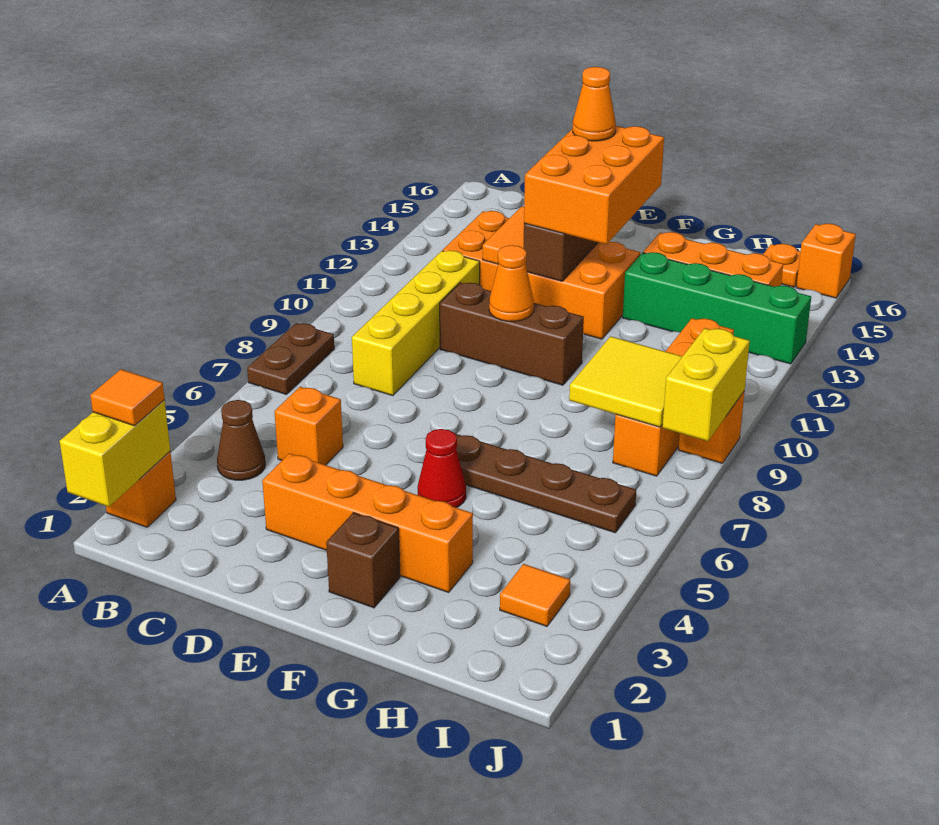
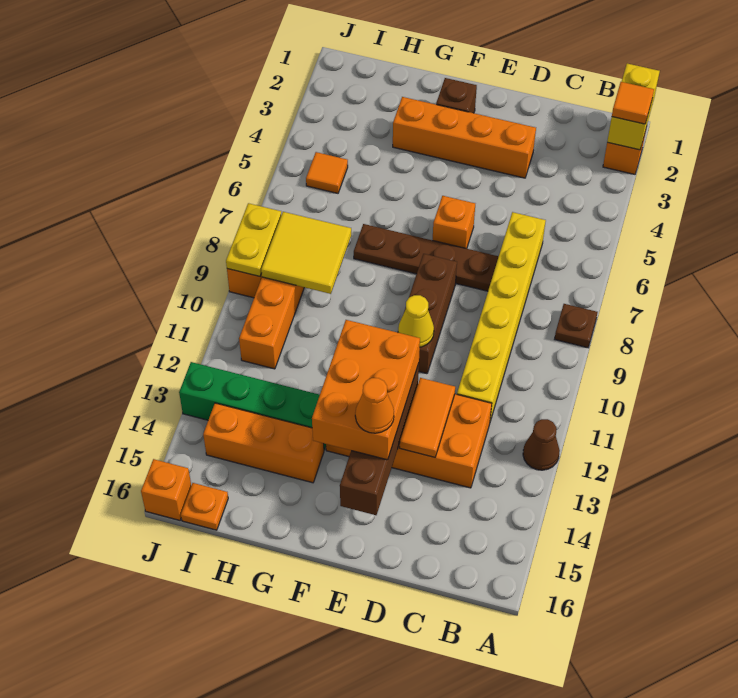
brown plate A7:A8 level 1 -> brown plate A8 level 1
brown cone B4 level 1 -> brown cone A12 level 1
orange brick C5 level 1 -> orange brick E6 level 1
yellow brick C8:C11 level 1 -> yellow brick C6:C11 level 1
brown brick D10:F10 level 1 -> brown brick E8:E10 level 1
orange cone E10 level 2 -> yellow cone E10 level 2
red cone F5 level 1 -> none
brown plate F6:I6 level 1 -> brown plate D7:G7 level 1
orange tile I3 level 1 -> orange tile I5 level 1
yellow brick J8:J9 level 2 -> yellow plate J8:J9 level 2

